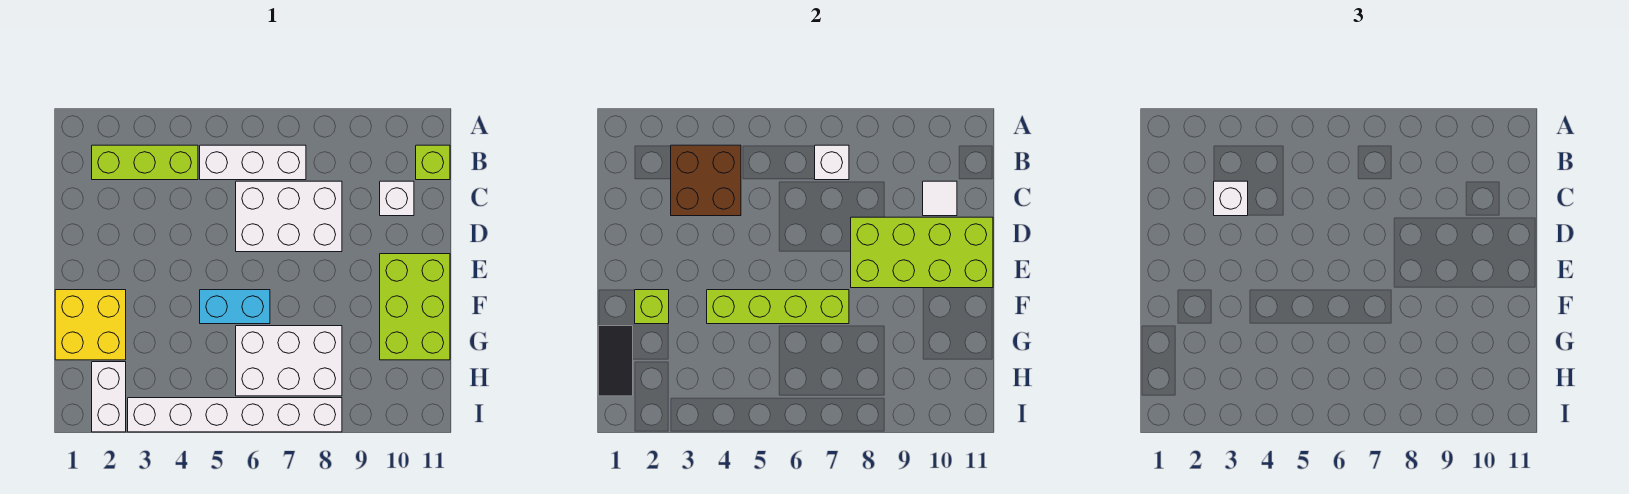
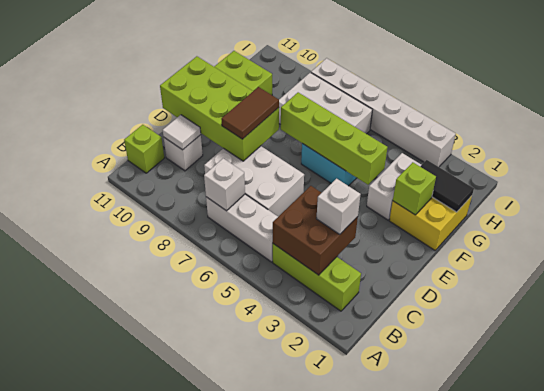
none -> brown tile D8:E8 level 3
black tile G1:H1 level 2 -> black tile G1:G2 level 2
white brick H2:I2 level 1 -> white brick F3:G3 level 1

